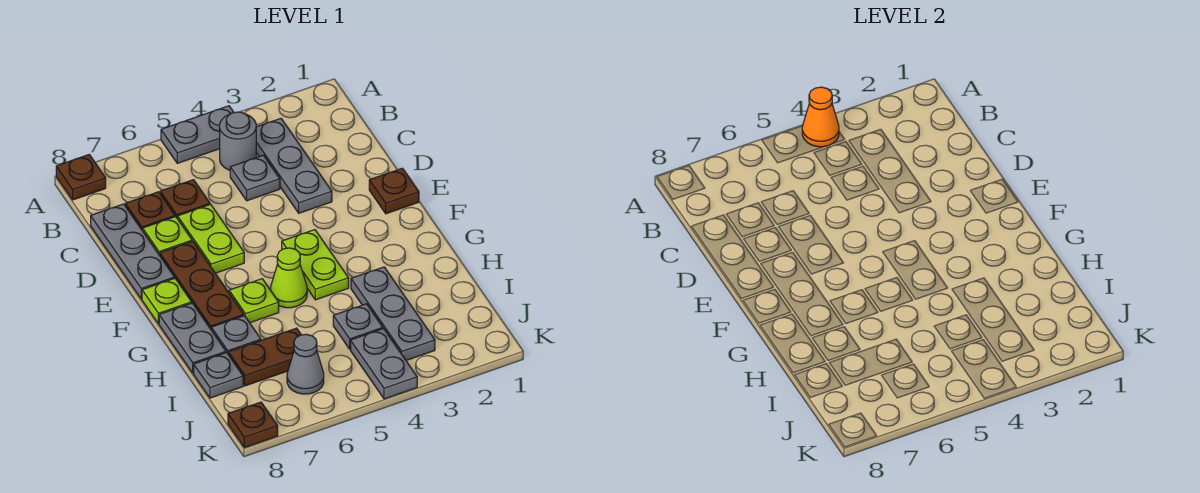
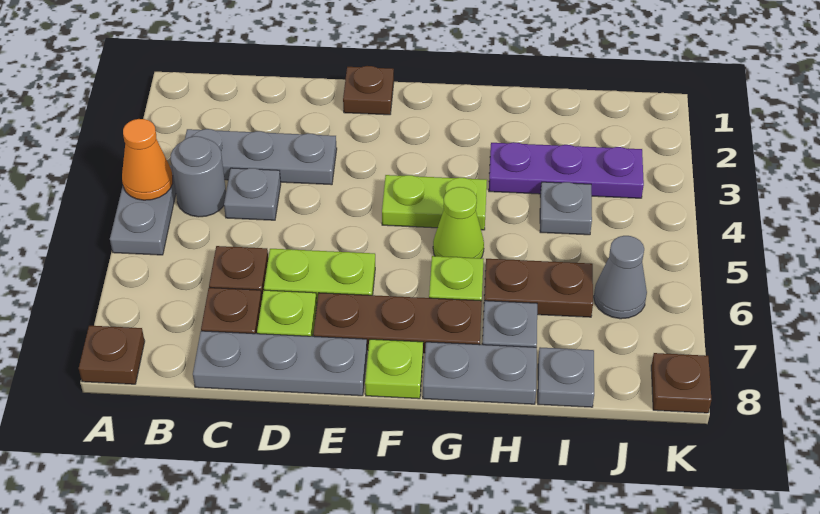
grey plate H3:J3 level 1 -> purple plate H3:J3 level 1
brown plate I6:I7 level 1 -> brown plate H6:I6 level 1
grey plate J4:K4 level 1 -> none

